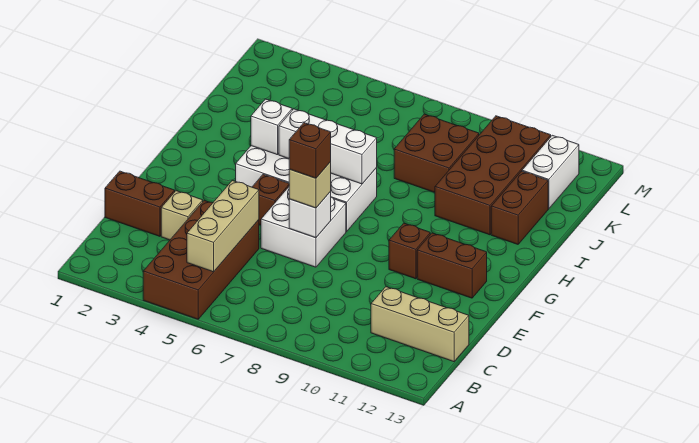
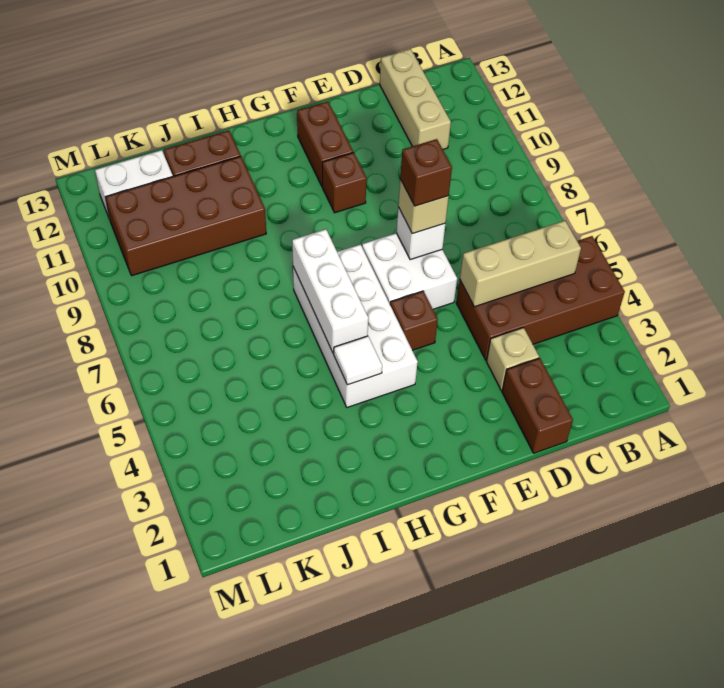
white brick H4 level 2 -> white tile H4 level 2
brown brick J8:K9 level 1 -> none

